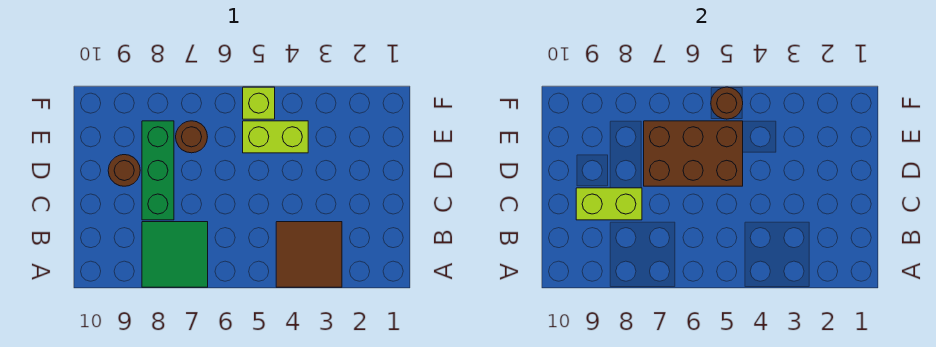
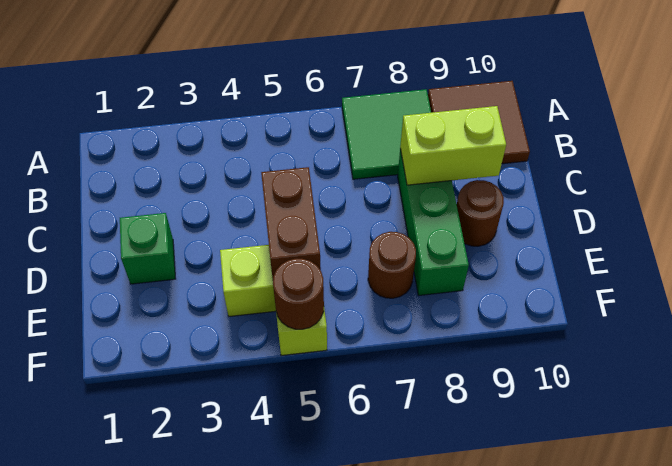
brown tile A3:B4 level 1 -> brown tile A9:B10 level 1
none -> green brick D2 level 1
brown brick D5:E7 level 2 -> brown brick D5:E5 level 2

